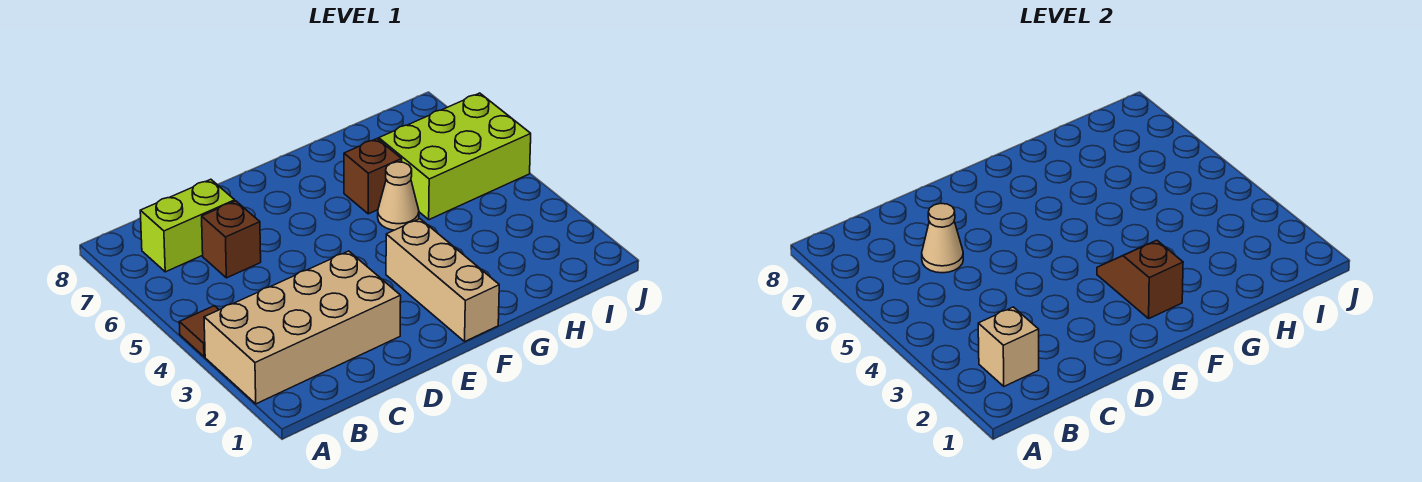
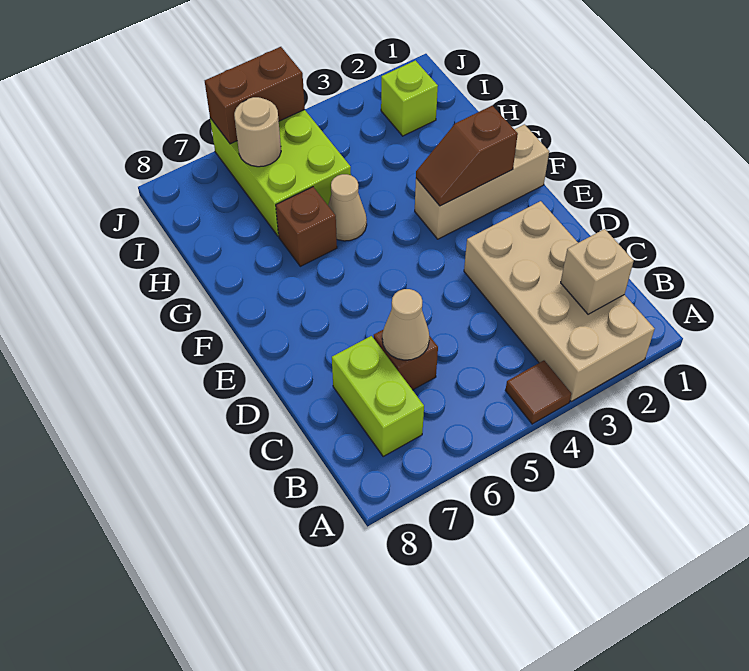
none -> lime brick I2 level 1
none -> tan round brick I6 level 2
none -> brown brick J5:J6 level 2

